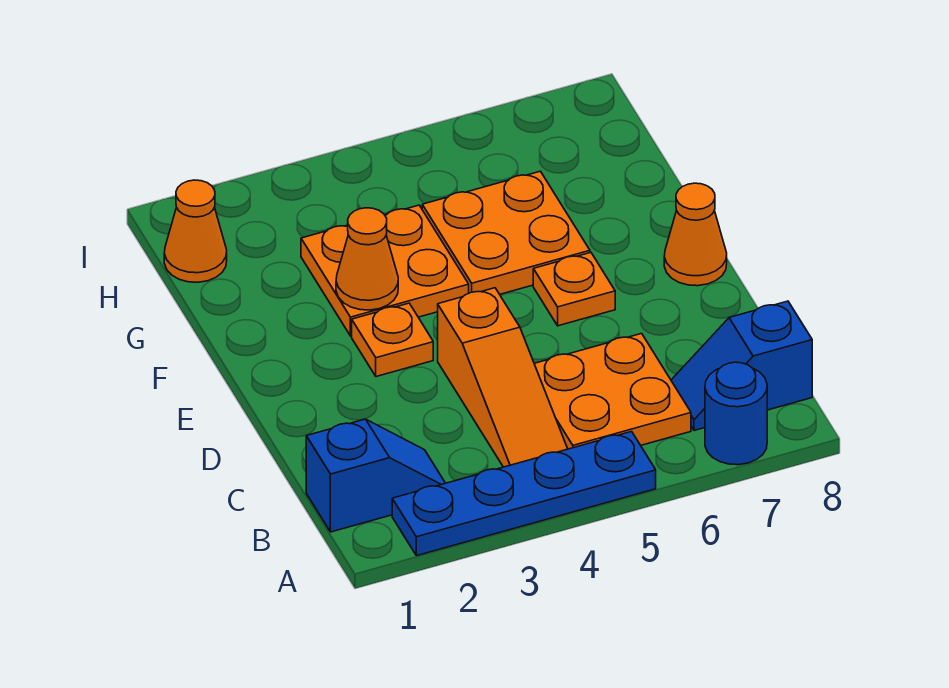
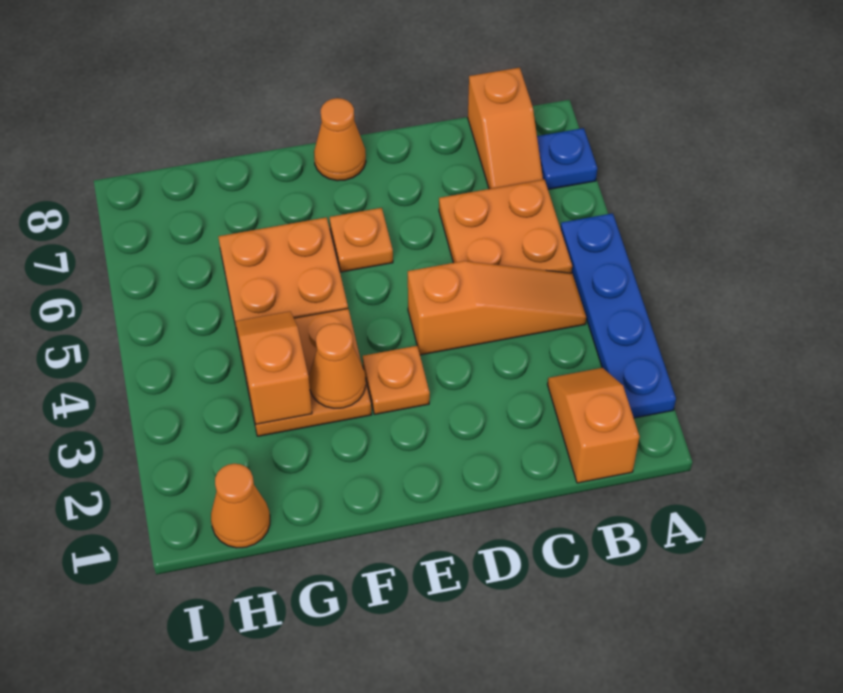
blue round brick A7 level 1 -> blue plate A7 level 1
blue slope B1:B2 level 1 top 1 -> orange slope B1:B2 level 1 top 1
blue slope B7:B8 level 1 top 8 -> orange slope B7:B8 level 1 top 8
none -> orange slope G3:G4 level 2 top 3

